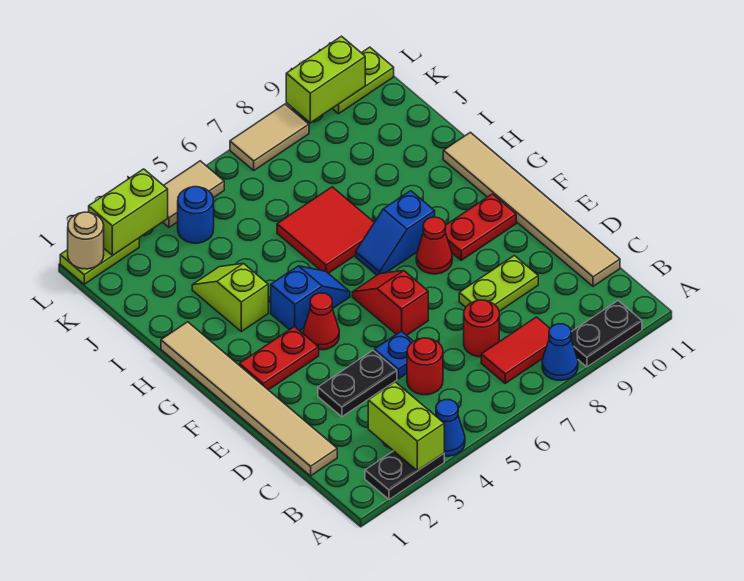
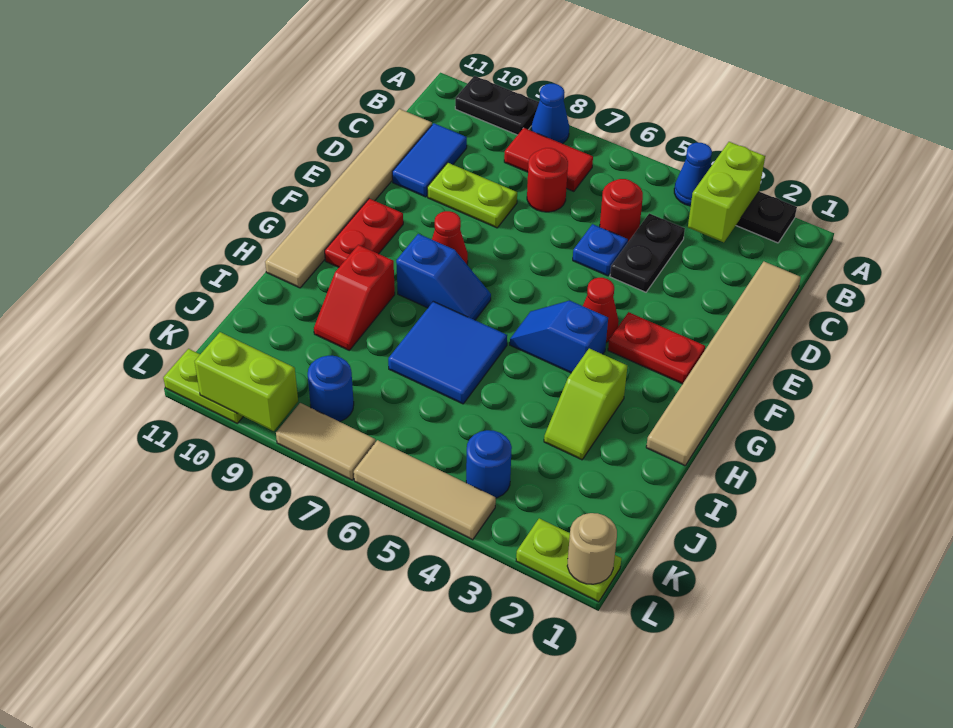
none -> blue tile C10:D10 level 1
black plate D3:D4 level 1 -> black plate C4:D4 level 1
red slope E6:F6 level 1 top E -> red slope H9:I9 level 1 top H
red plate F9:F10 level 1 -> red plate F10:G10 level 1
red tile H6:I7 level 1 -> blue tile H6:I7 level 1
none -> blue round brick K8 level 1
lime brick L2:L3 level 2 -> none
tan tile L4:L5 level 1 -> tan tile L4:L6 level 1

